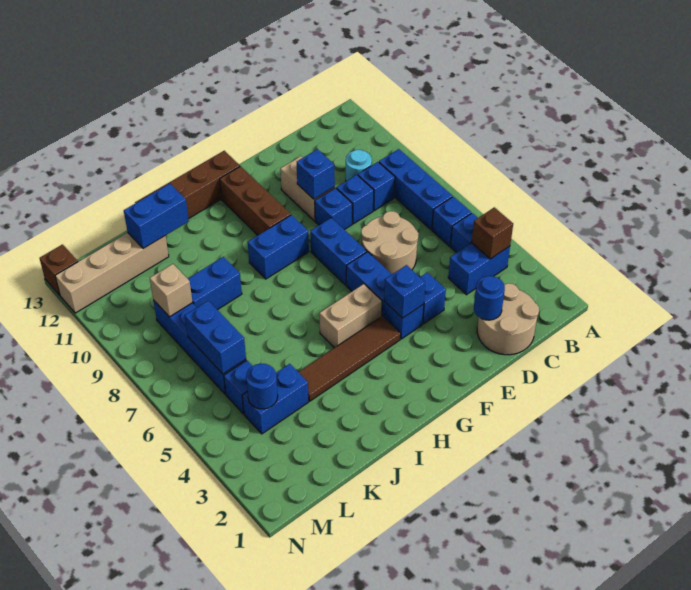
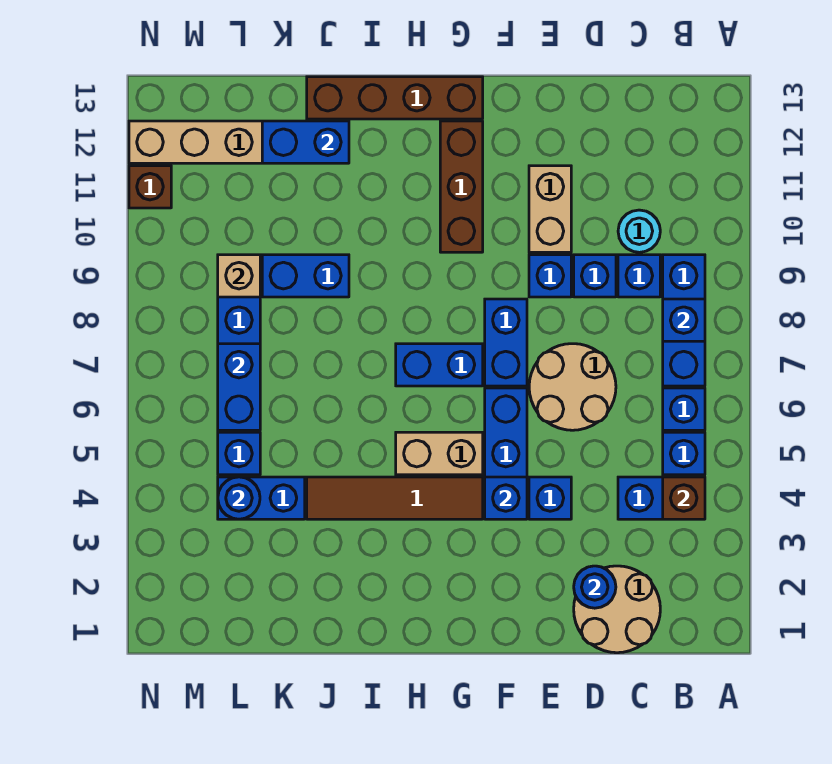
blue brick E10 level 2 -> blue brick B8 level 2
blue brick G9:H9 level 1 -> blue brick G7:H7 level 1
brown brick N13 level 1 -> brown brick N11 level 1

